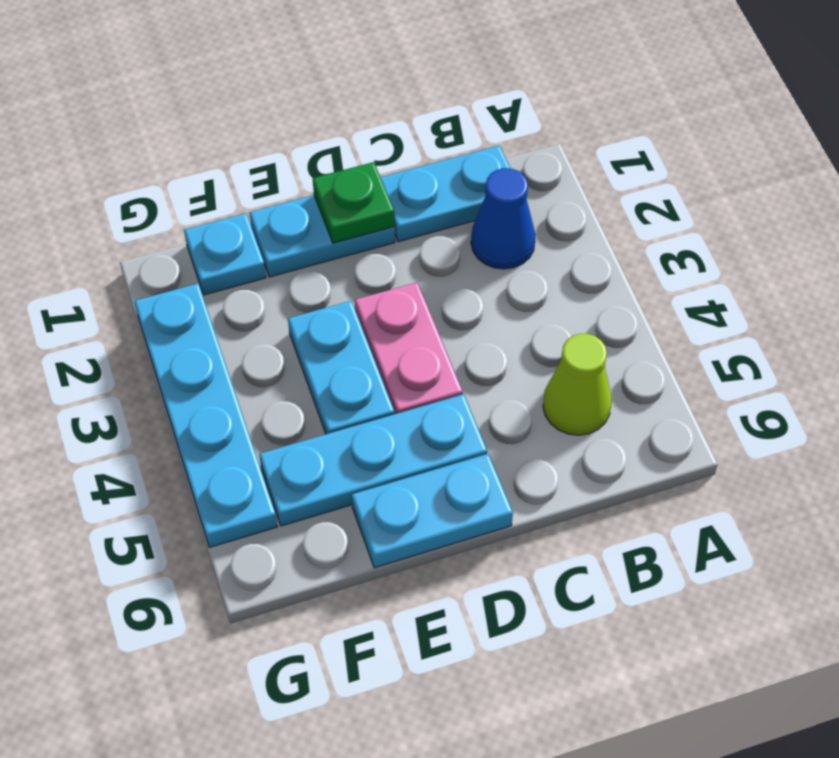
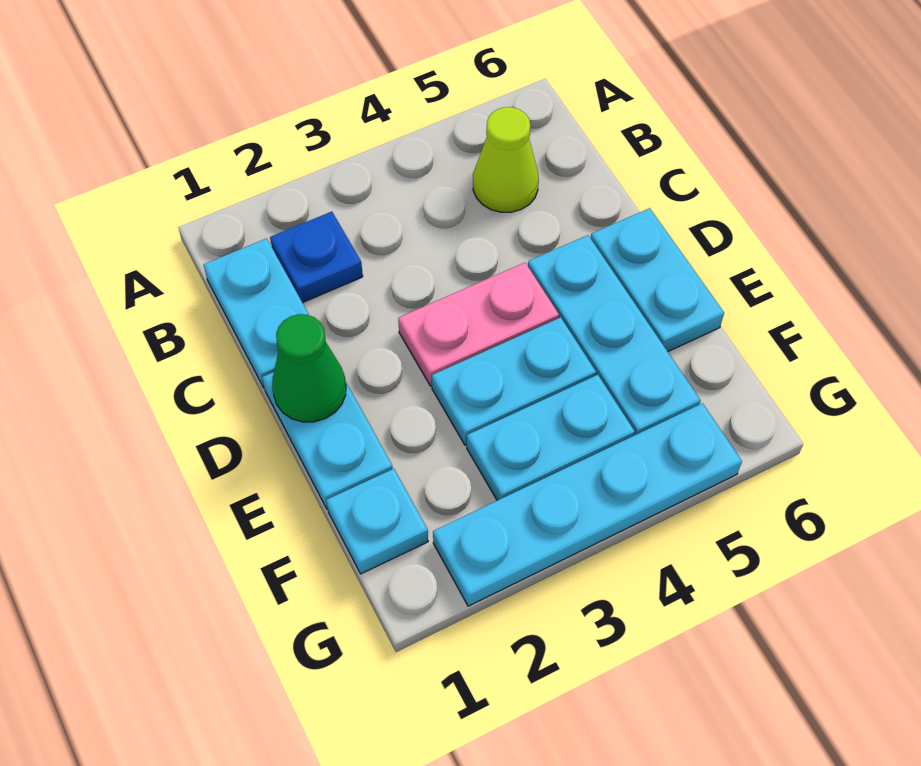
blue cone B2 level 1 -> blue plate B2 level 1
green plate D1 level 2 -> green cone D1 level 2
none -> cyan plate F3:F4 level 1

